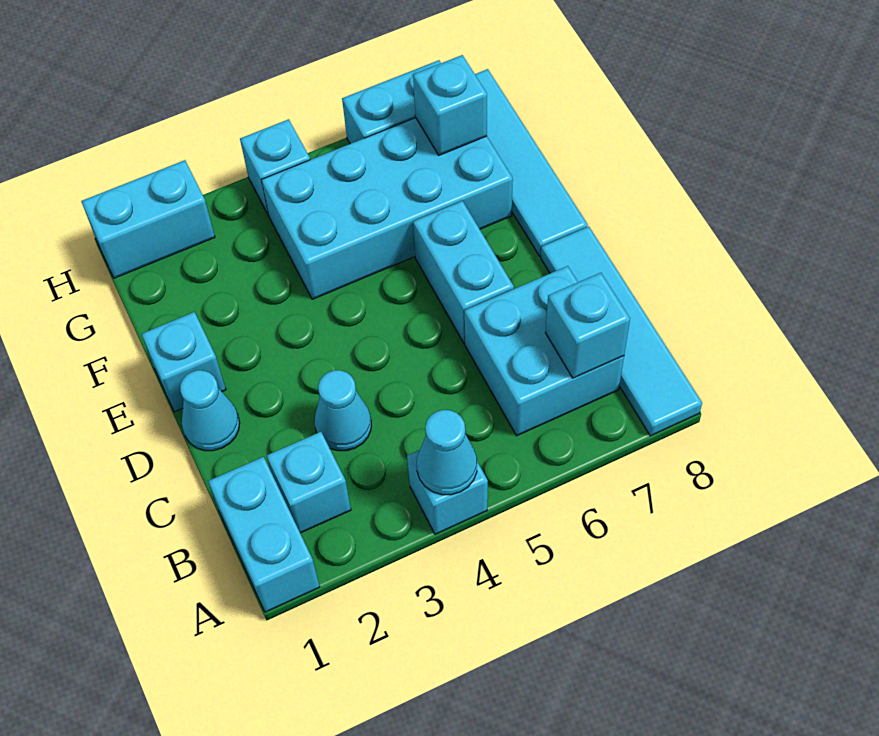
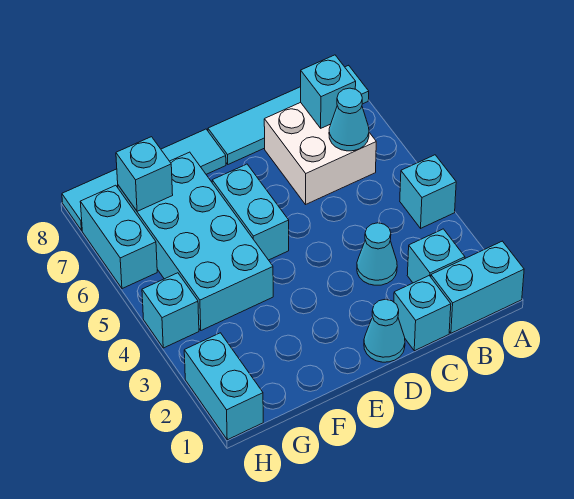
cyan cone A4 level 2 -> cyan cone B6 level 2
cyan brick B6:C7 level 1 -> white brick B6:C7 level 1
cyan brick D6:E6 level 1 -> cyan brick E5:E6 level 1
cyan brick E1 level 1 -> cyan brick C1 level 1

